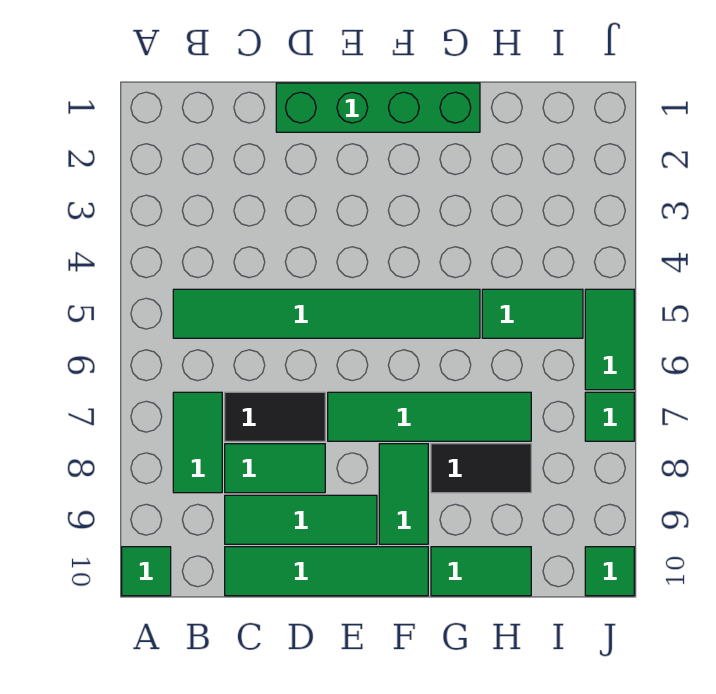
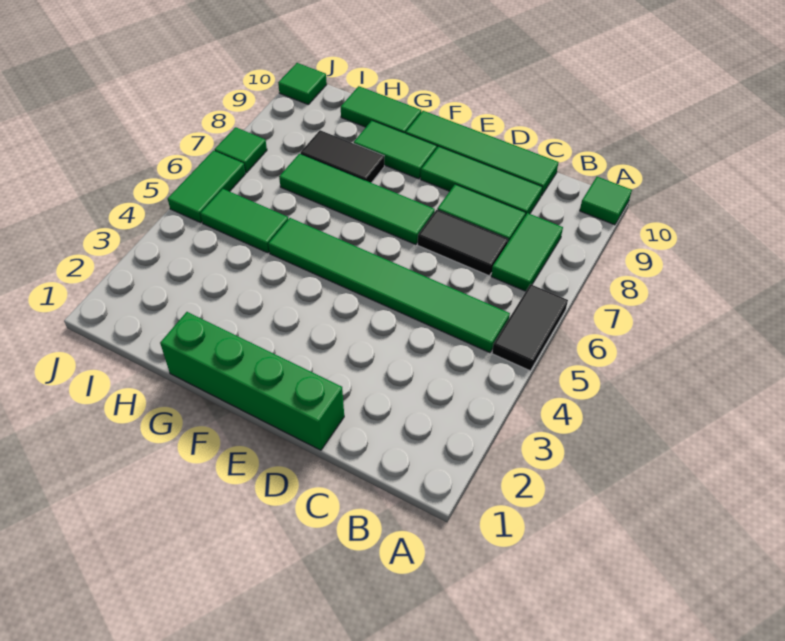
none -> black tile A5:A6 level 1
green tile F8:F9 level 1 -> green tile F9:G9 level 1

